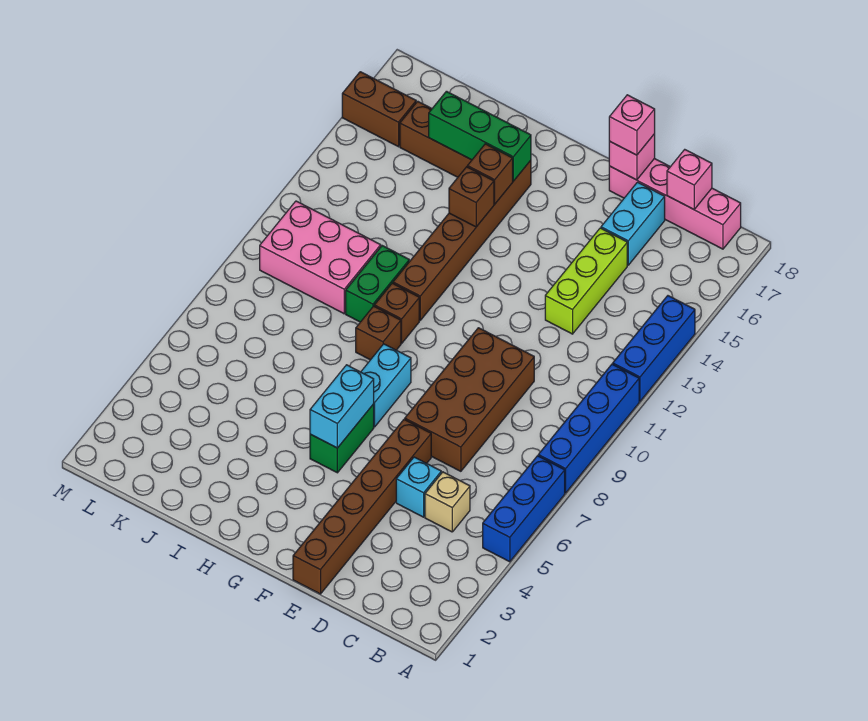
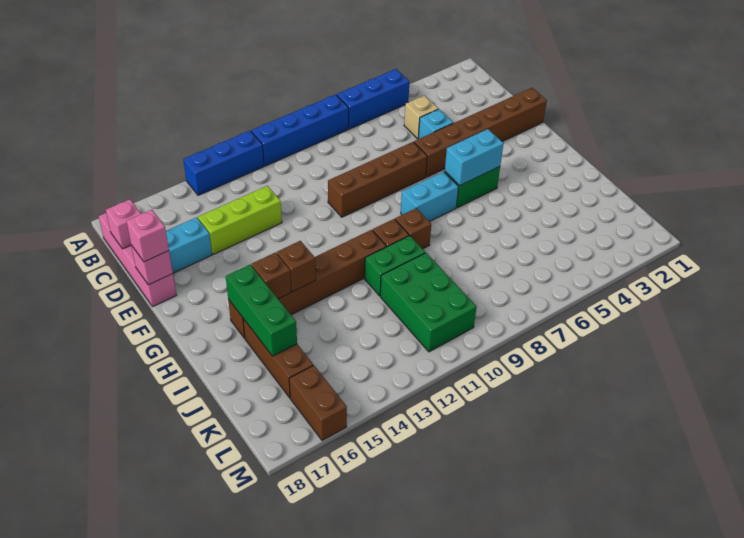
brown brick D7:E10 level 1 -> brown brick E7:E10 level 1
pink brick J10:L11 level 1 -> green brick J10:L11 level 1

